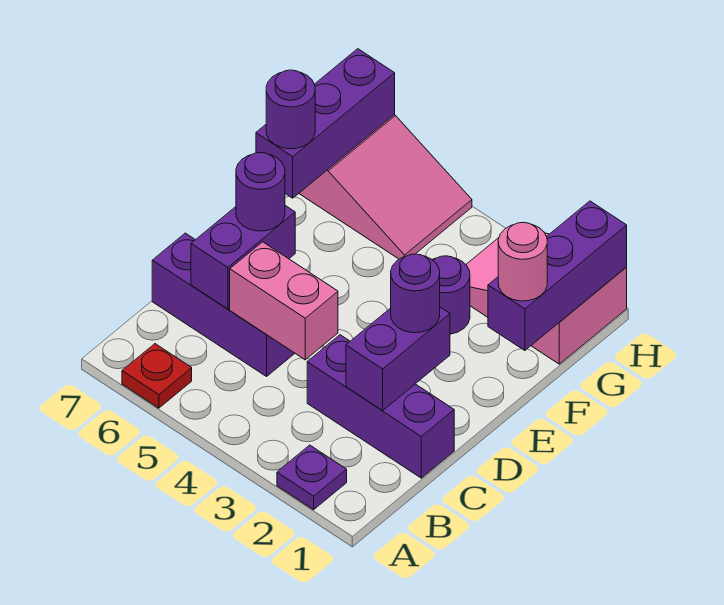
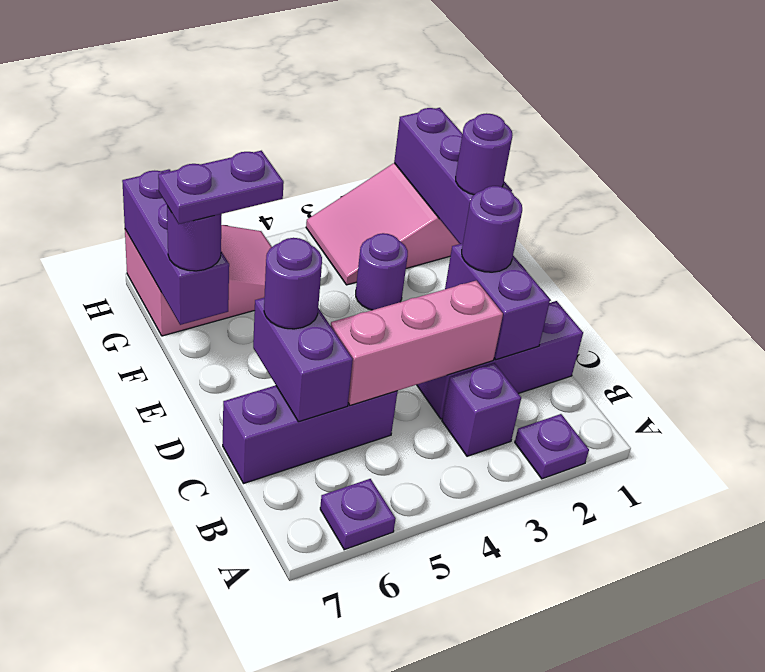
red plate A6 level 1 -> purple plate A6 level 1
none -> purple brick B3 level 1
pink brick C4:C5 level 2 -> pink brick C3:C5 level 2
pink round brick F1 level 3 -> purple round brick F1 level 3
none -> purple plate F6:F7 level 4

